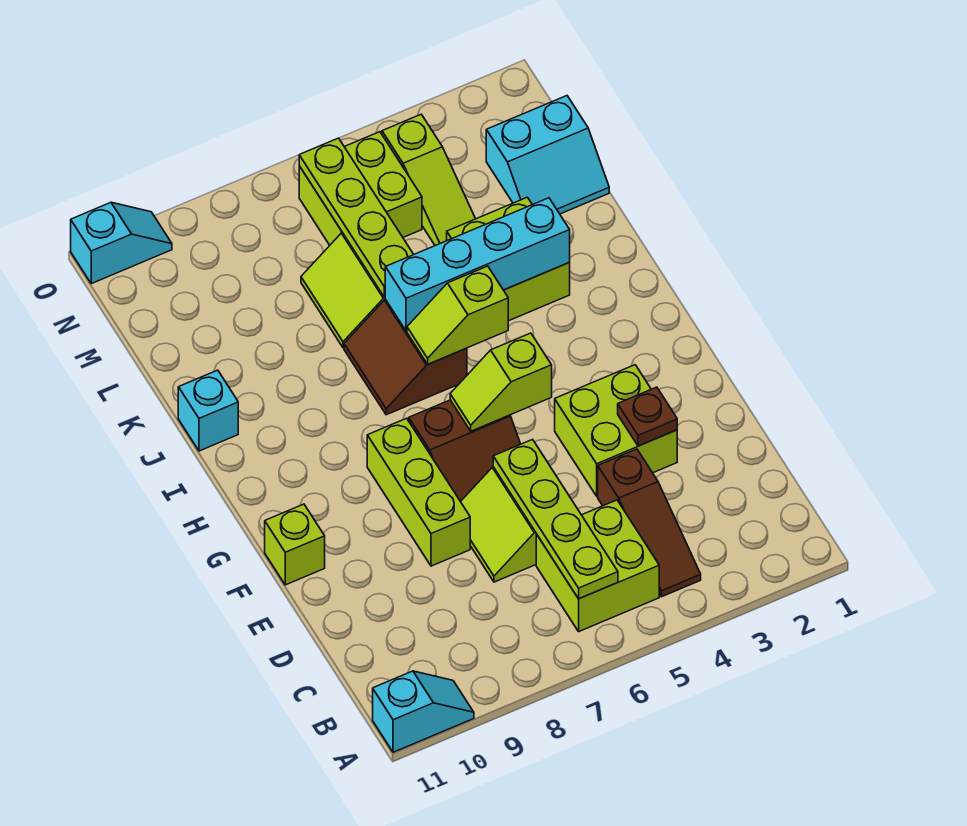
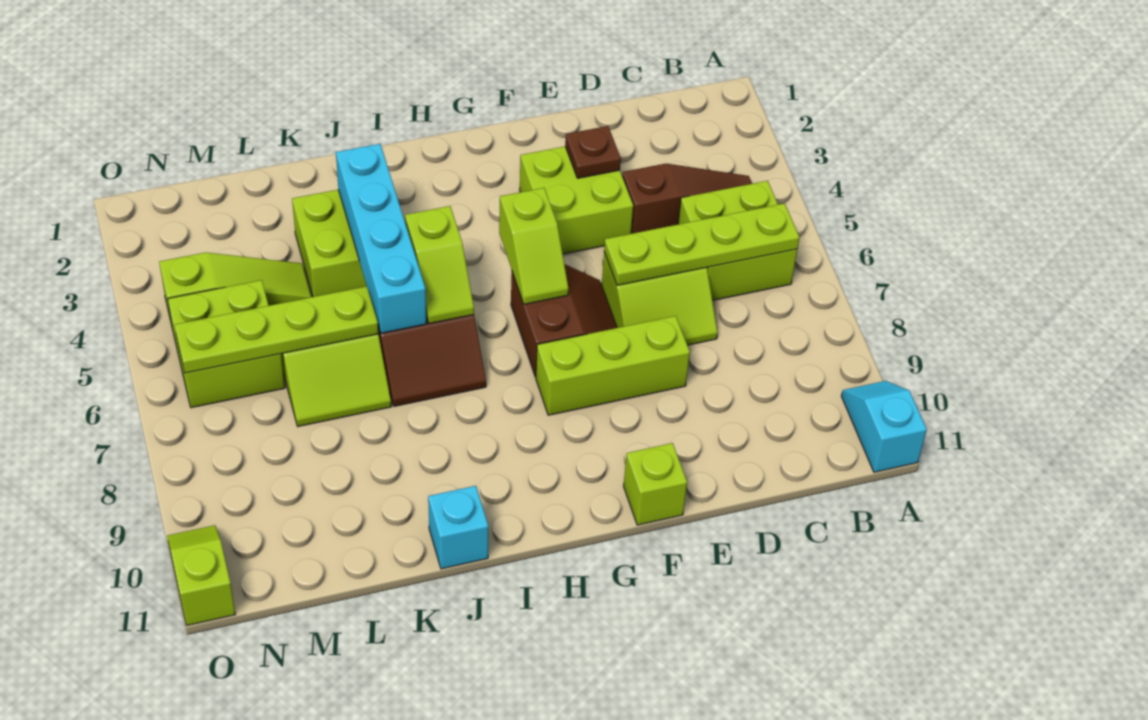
cyan slope L1:M2 level 1 top M -> none
cyan slope O10:O11 level 1 top 11 -> lime slope O10:O11 level 1 top 11

